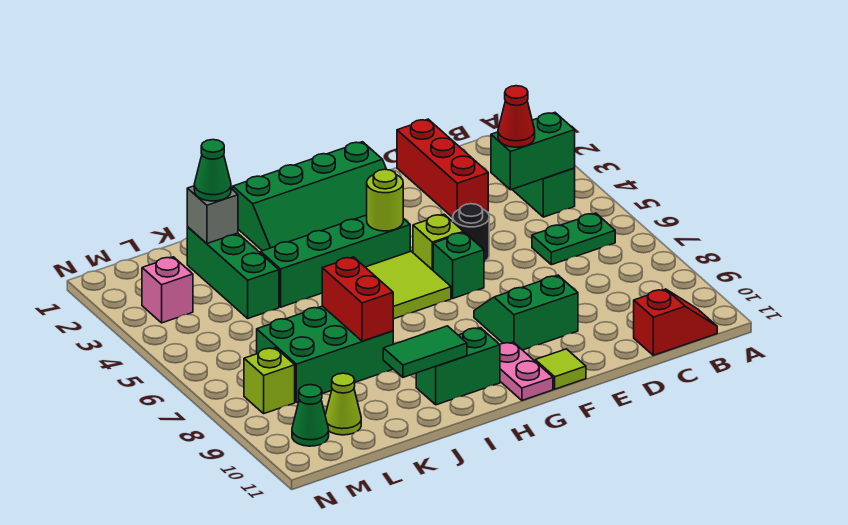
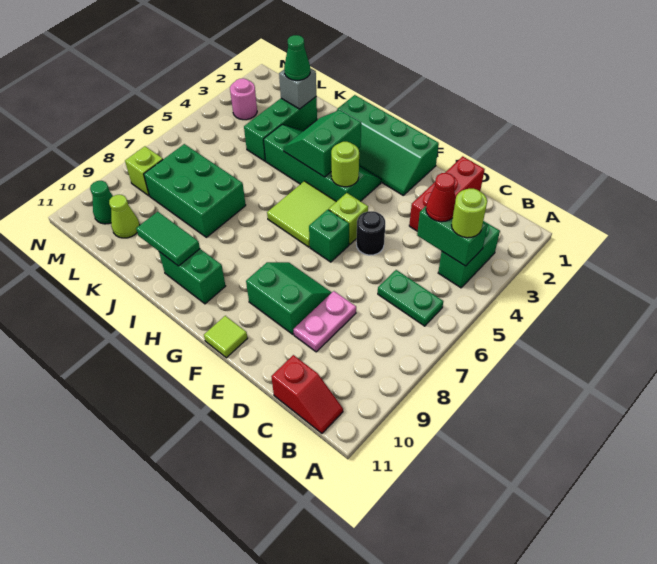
none -> lime round brick B4 level 3
pink plate G10:G11 level 1 -> pink plate D8:D9 level 1
none -> green slope H3:I4 level 2 top H
red brick J7:J8 level 2 -> none
pink brick M3 level 1 -> pink round brick M3 level 1

